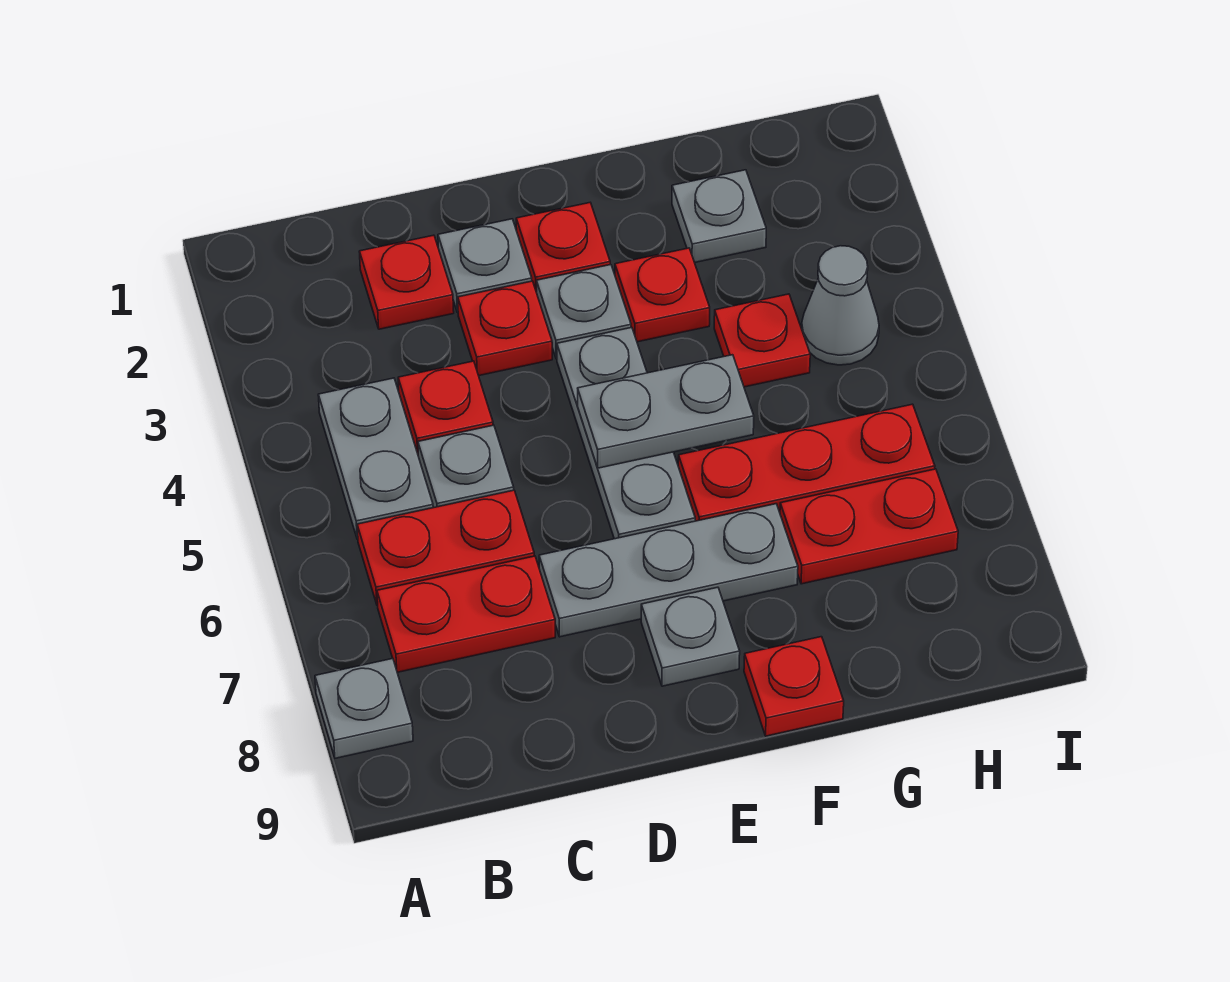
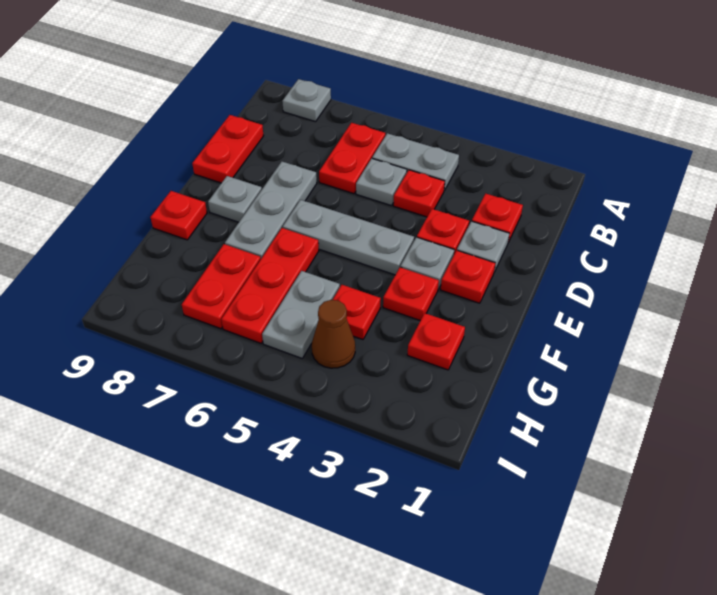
red plate B7:C7 level 1 -> red plate C9:D9 level 1
grey plate E5:F5 level 2 -> grey plate G5:H5 level 1
grey plate G2 level 1 -> red plate G2 level 1
grey cone H4 level 1 -> brown cone H4 level 1

